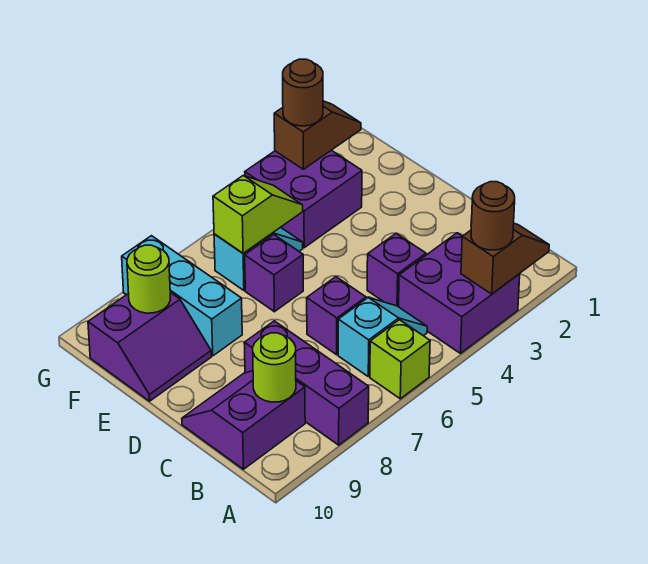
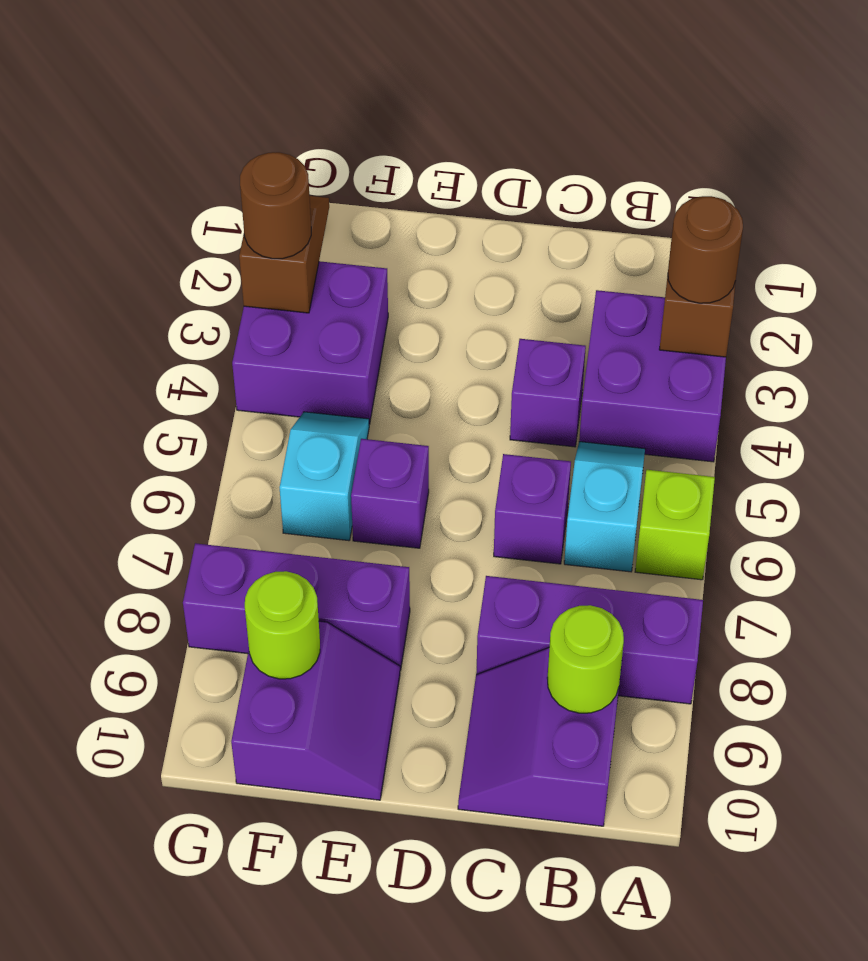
cyan brick E8:G8 level 1 -> purple brick E8:G8 level 1
lime slope F5:F6 level 2 top 6 -> none

